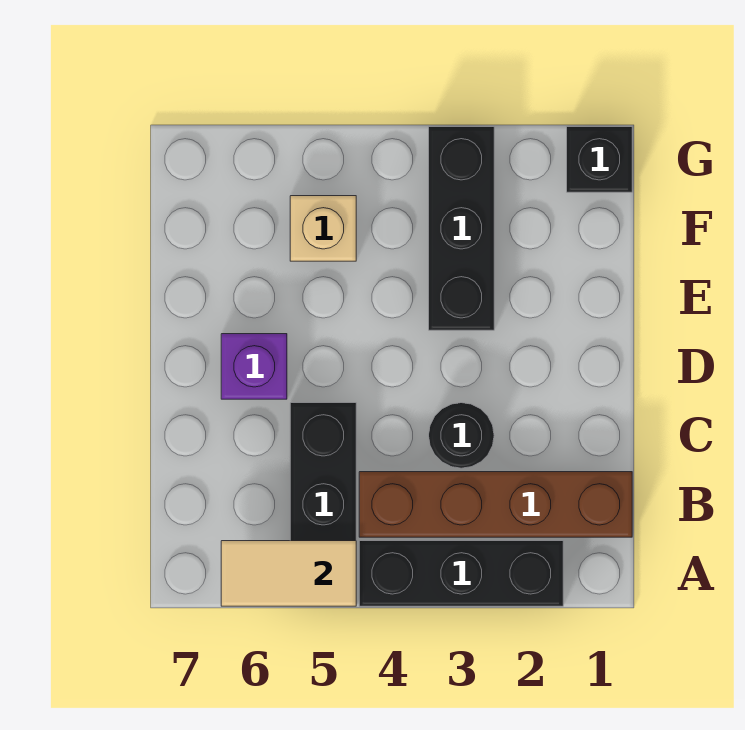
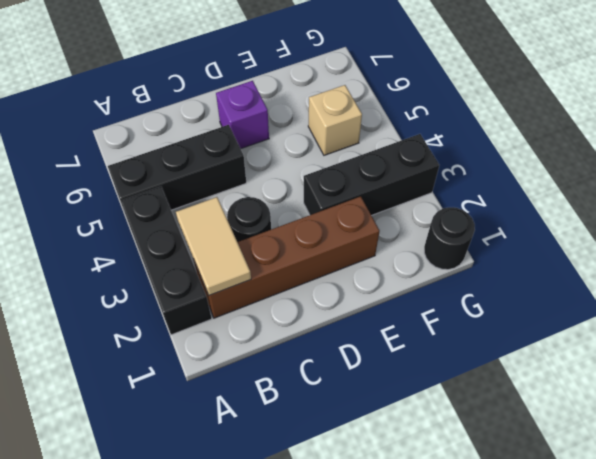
tan tile A5:A6 level 2 -> tan tile B2:B3 level 2
brown brick B1:B4 level 1 -> brown brick B2:E2 level 1
black brick G1 level 1 -> black round brick G1 level 1

